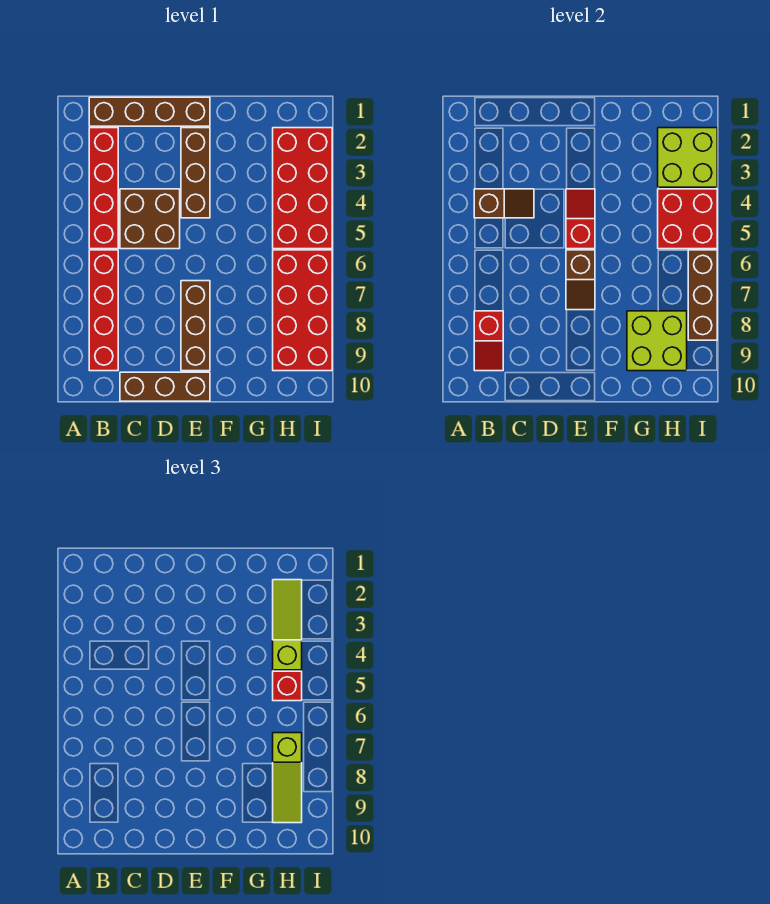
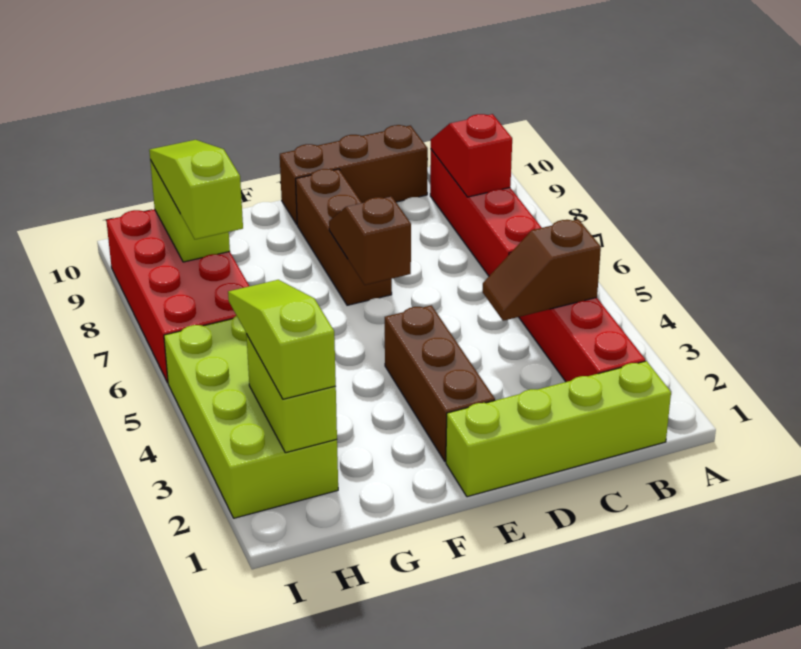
brown brick B1:E1 level 1 -> lime brick B1:E1 level 1
brown brick C4:D5 level 1 -> none
red slope E4:E5 level 2 top 5 -> none
lime brick G8:H9 level 2 -> lime brick H8:H9 level 2
red brick H2:I5 level 1 -> lime brick H2:I5 level 1
lime brick H2:I3 level 2 -> lime brick H2:H3 level 2
lime slope H2:H4 level 3 top 4 -> lime slope H2:H4 level 3 top 2
red brick H4:I5 level 2 -> none
red brick H5 level 3 -> none
brown brick I6:I8 level 2 -> none

